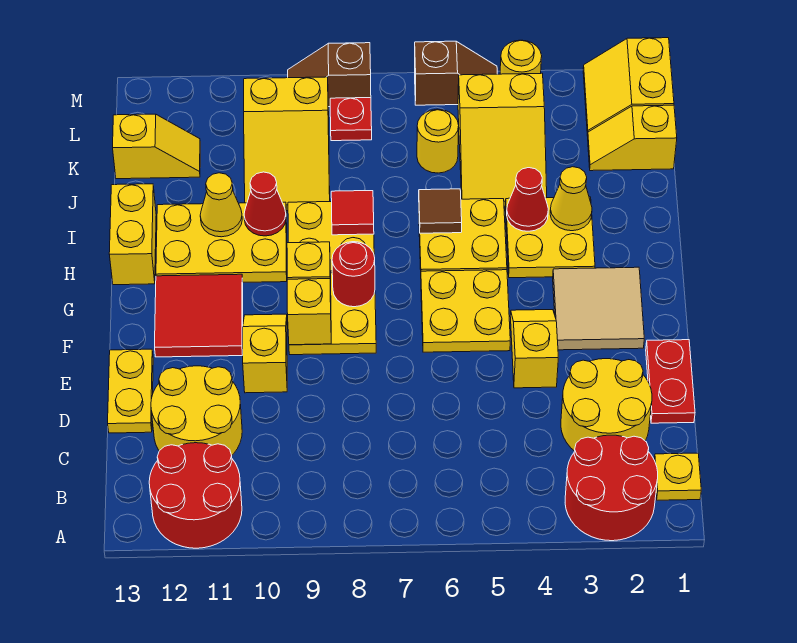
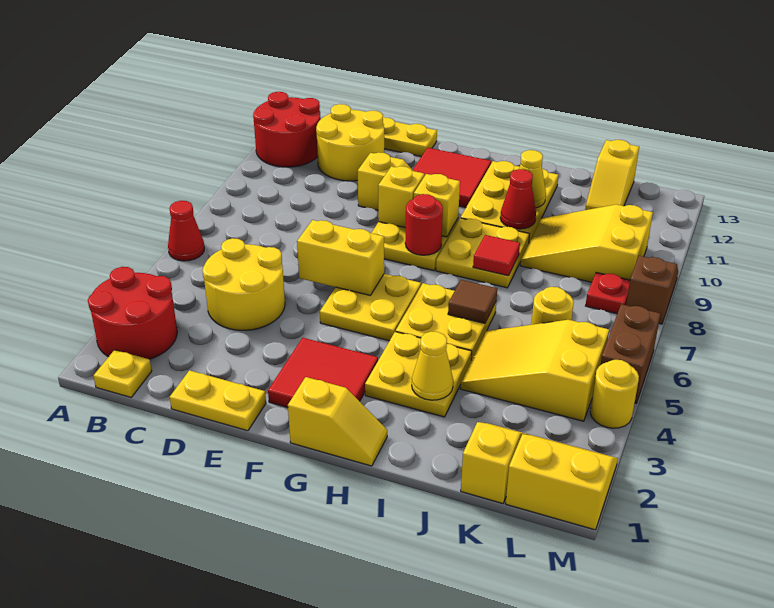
yellow round brick C2:D3 level 1 -> yellow round brick C4:D5 level 1
red plate D1:E1 level 1 -> yellow plate D1:E1 level 1
yellow slope E4:F4 level 1 top E -> yellow slope G1:H1 level 1 top G
tan tile F2:G3 level 1 -> red tile F2:G3 level 1
yellow brick H13:I13 level 1 -> yellow brick E6:F6 level 2
red cone I4 level 2 -> red cone A6 level 1
brown slope M5:M6 level 1 top 6 -> brown brick M5:M6 level 1

